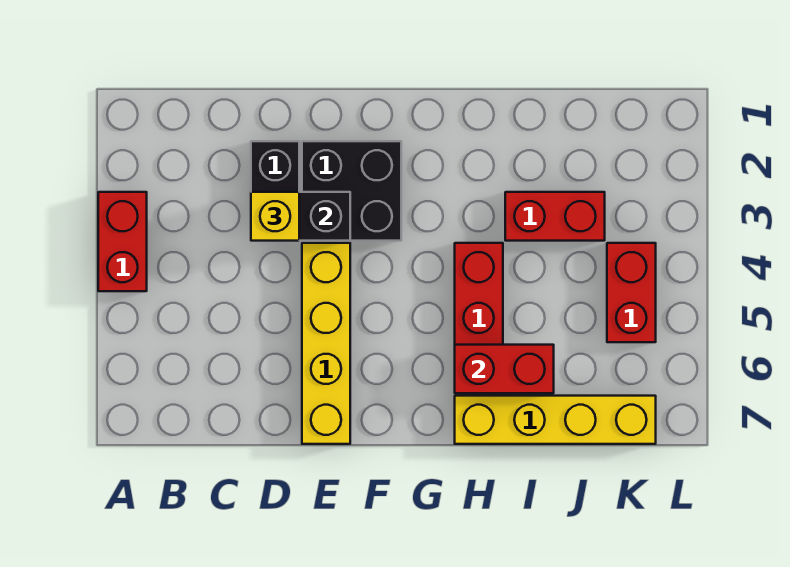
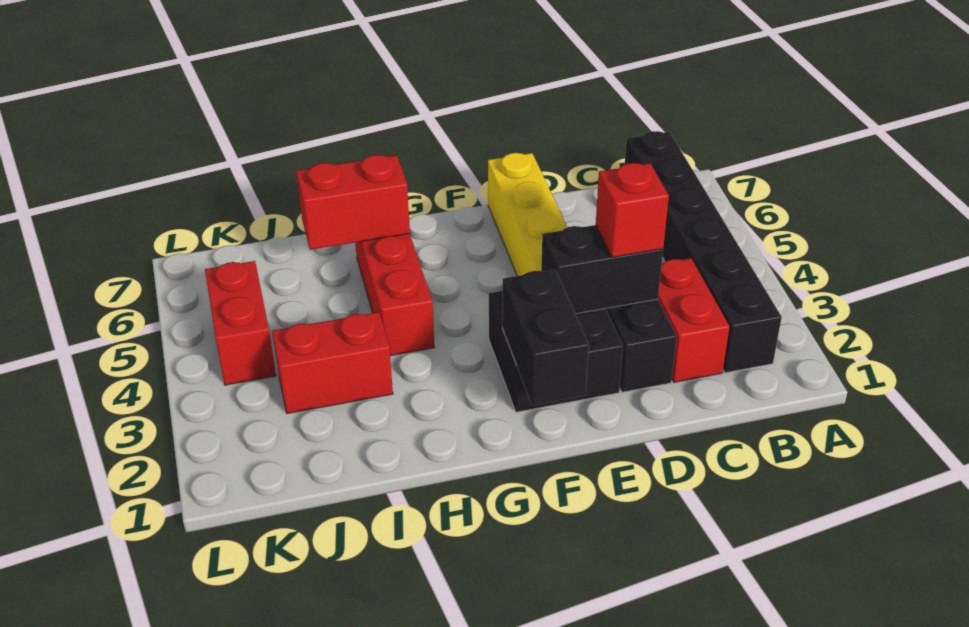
red brick A3:A4 level 1 -> red brick C2:C3 level 1
none -> black brick B2:B7 level 1
yellow brick D3 level 3 -> red brick D3 level 3
none -> black brick F1:F2 level 2
yellow brick H7:K7 level 1 -> none

